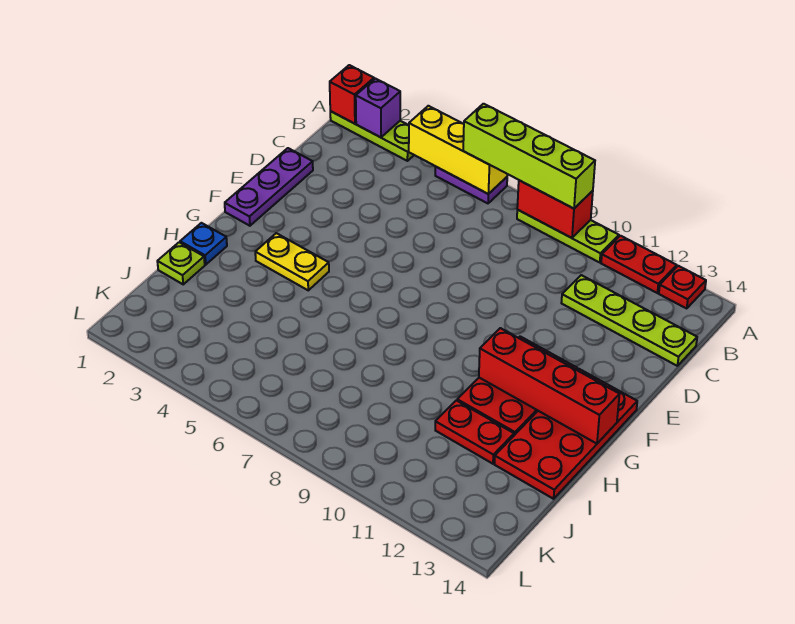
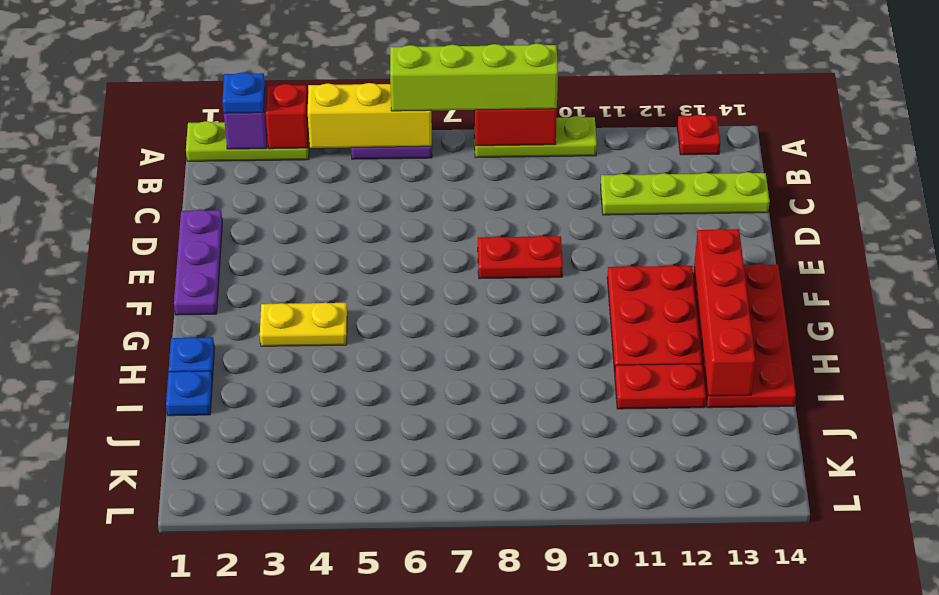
red brick A1 level 2 -> red brick A3 level 2
none -> blue plate A2 level 3
red plate A11:A12 level 1 -> red plate E8:E9 level 1
red brick G11:G14 level 2 -> red brick F13:I13 level 2
lime plate I1 level 1 -> blue plate I1 level 1

